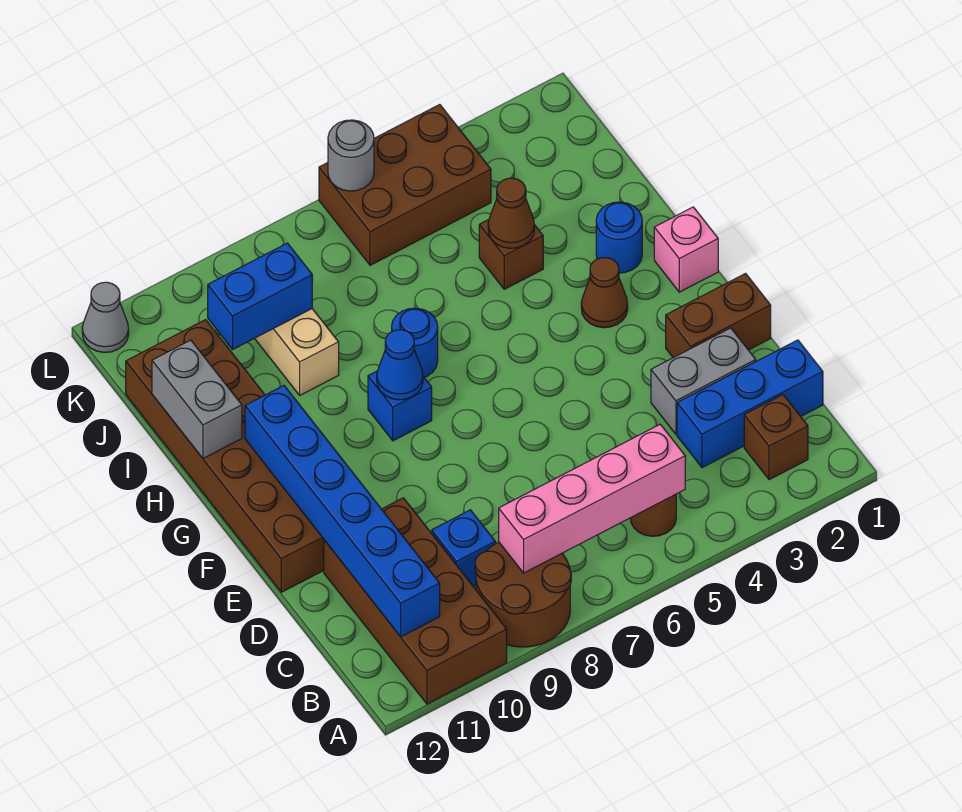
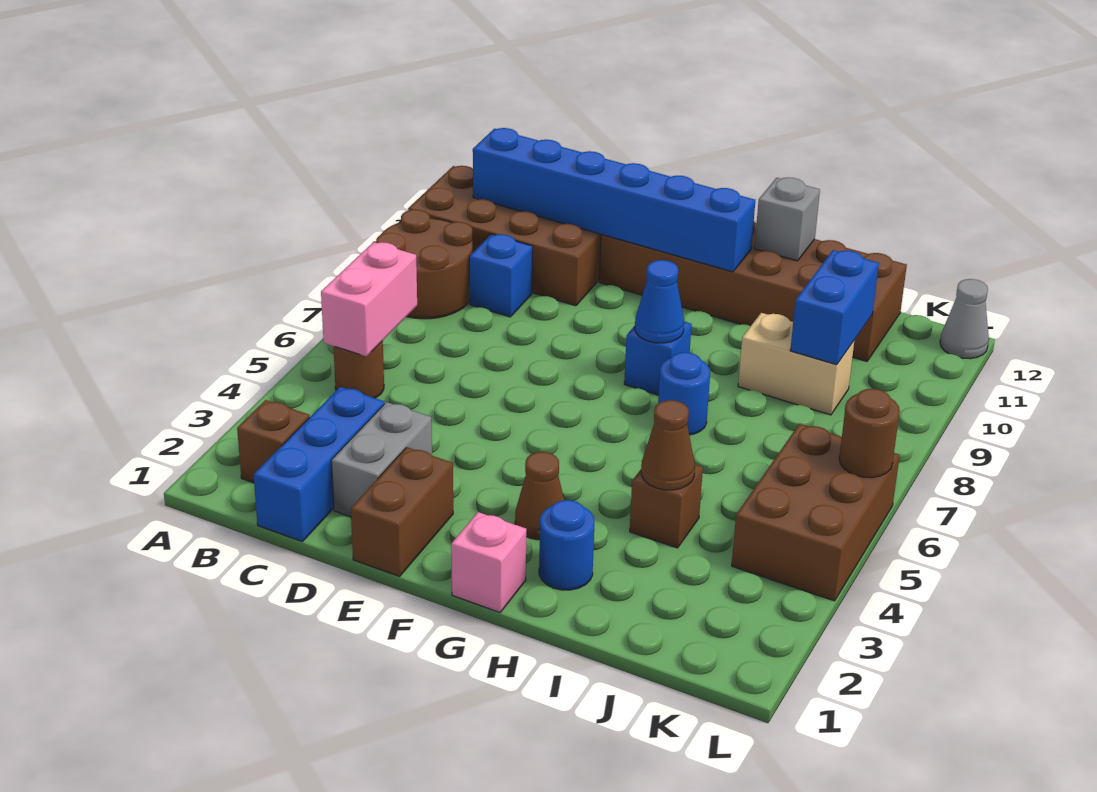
pink brick B5:B8 level 2 -> pink brick B5:B6 level 2
grey brick H12:I12 level 2 -> grey brick H12 level 2
grey round brick L6 level 2 -> brown round brick L6 level 2

